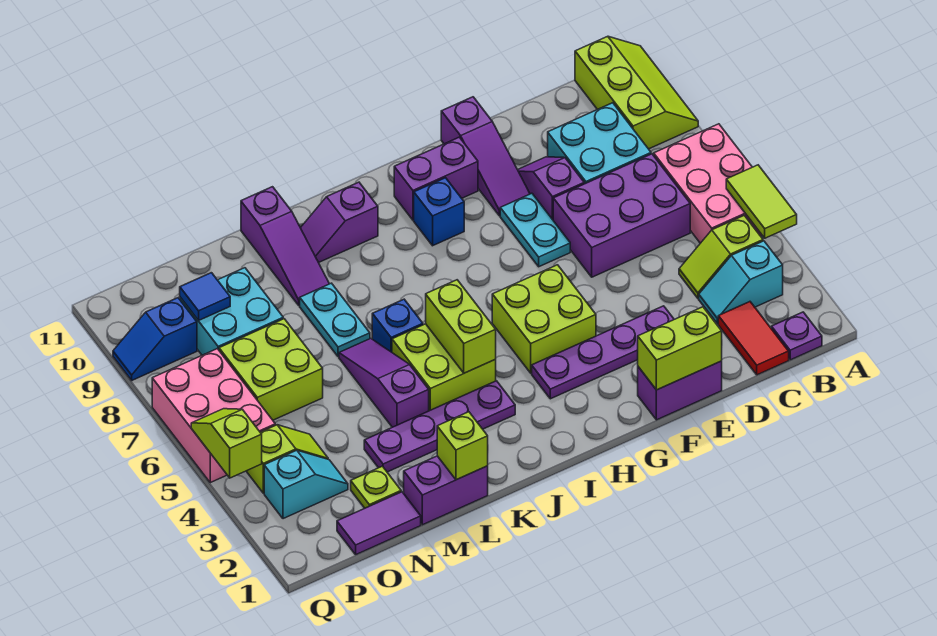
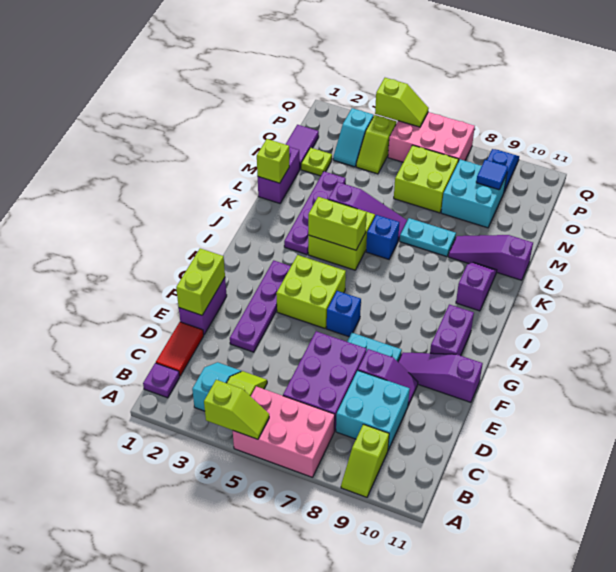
lime tile A4:A5 level 2 -> lime slope A4:A5 level 2 top 4
lime slope A9:B11 level 1 top B -> lime slope A9:B9 level 1 top B
red tile C1:C2 level 1 -> red tile C1:D1 level 1
blue brick H9 level 1 -> blue brick G6 level 1

